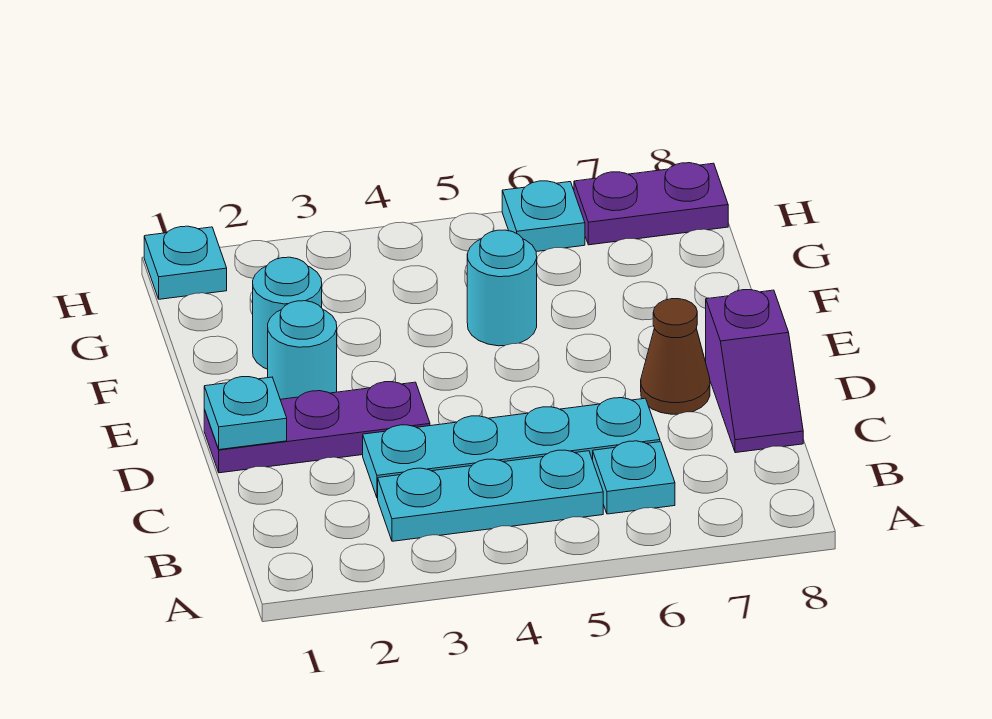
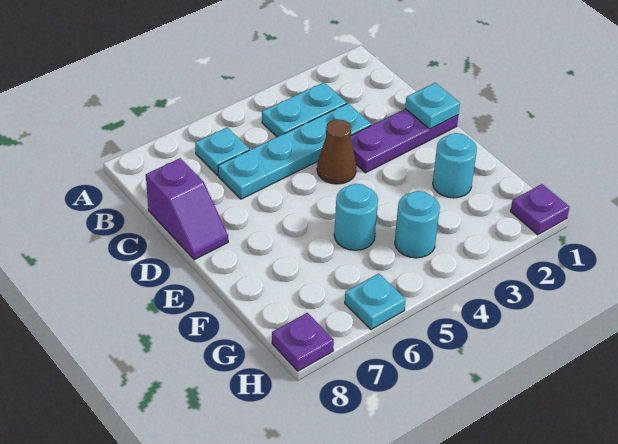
cyan plate B3:B5 level 1 -> cyan plate B3:B4 level 1
purple slope C8:D8 level 1 top D -> purple slope C8:D8 level 1 top C
brown cone D7 level 1 -> brown cone D4 level 1
cyan round brick E2 level 1 -> cyan round brick G4 level 1
cyan plate H1 level 1 -> purple plate H1 level 1
purple plate H7:H8 level 1 -> purple plate H8 level 1

